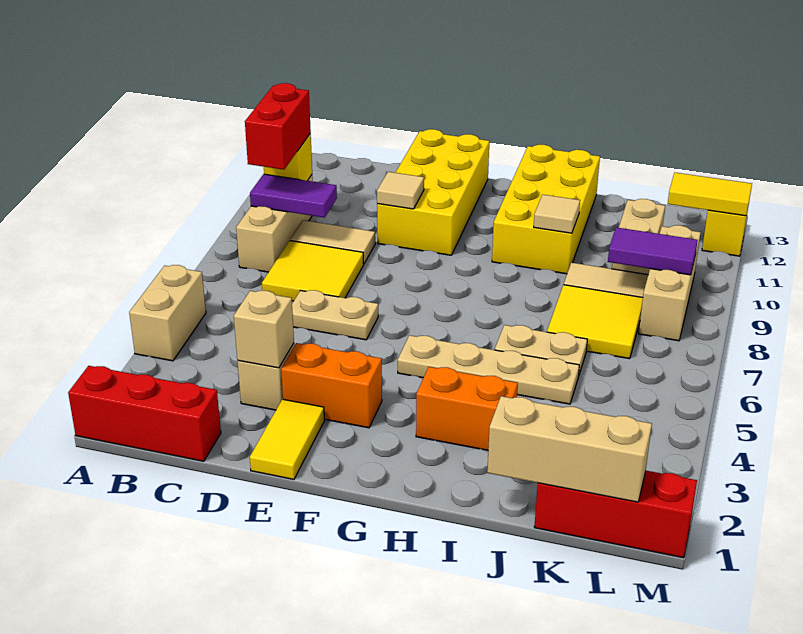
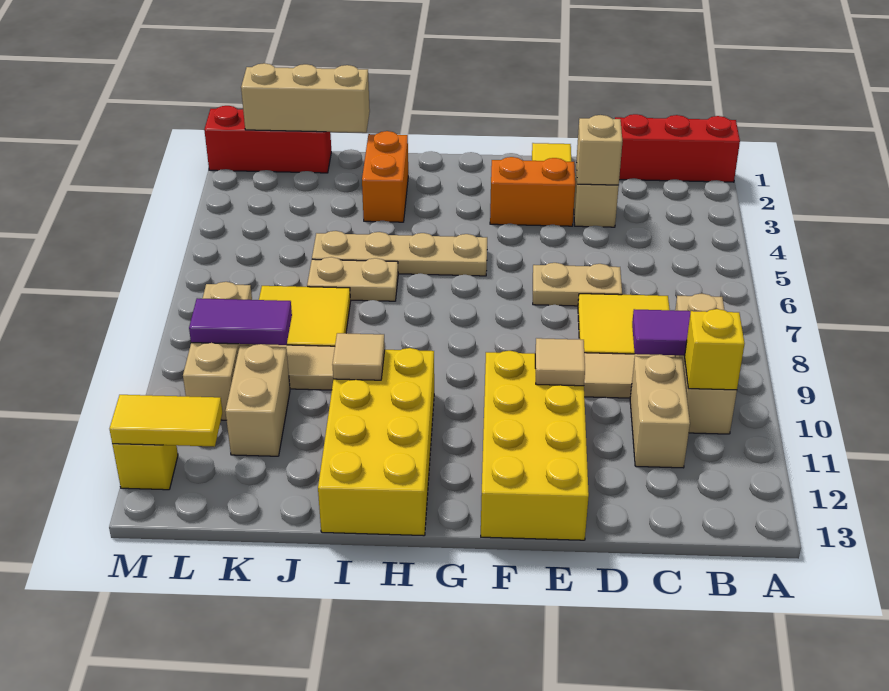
tan brick A4:A5 level 1 -> tan brick C10:C11 level 1
red brick B9:B10 level 3 -> none
orange brick H3:I3 level 1 -> orange brick I2:I3 level 1

